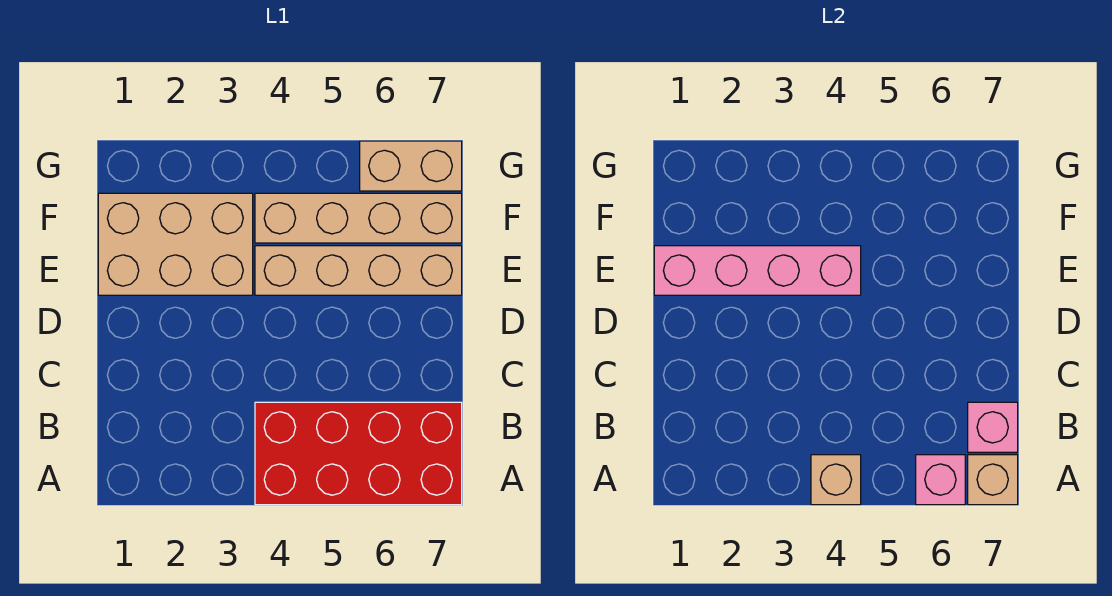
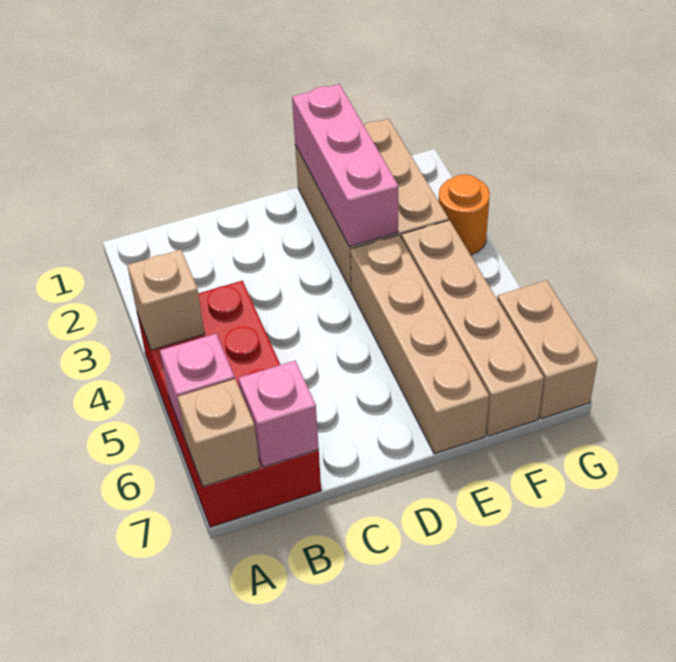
pink brick E1:E4 level 2 -> pink brick E1:E3 level 2
none -> orange round brick G3 level 1

